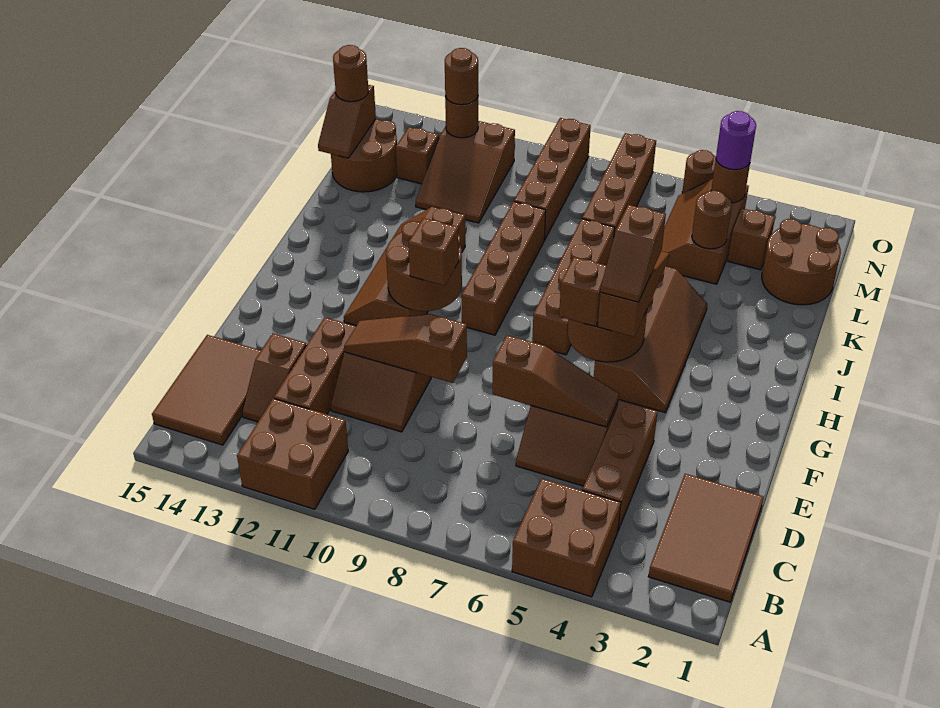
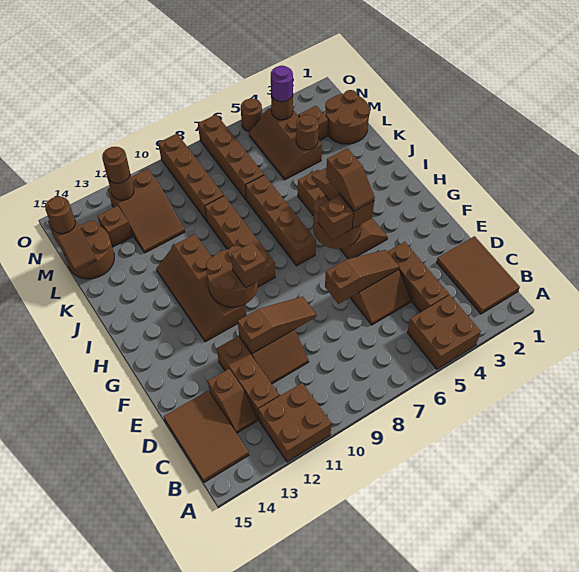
brown slope E9:E11 level 2 top 9 -> brown slope E9:E11 level 2 top 11

